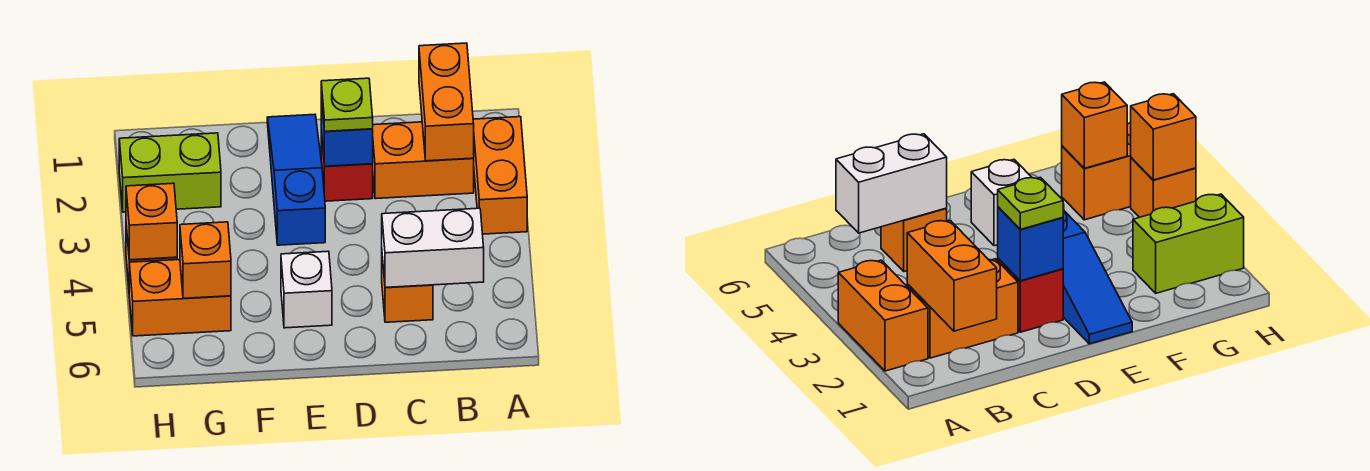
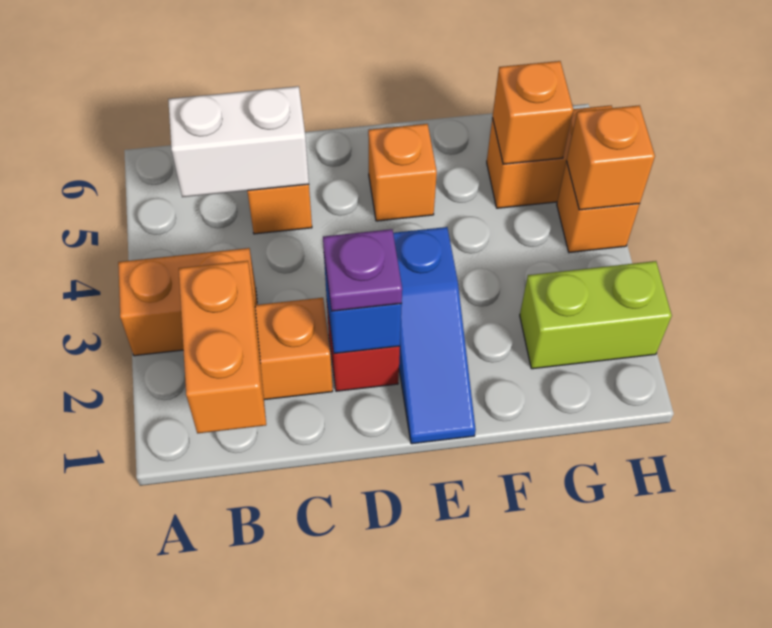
orange brick A2:A3 level 1 -> orange brick A3:B3 level 1
lime plate D2 level 3 -> purple plate D2 level 3
white brick E5 level 1 -> orange brick E5 level 1

